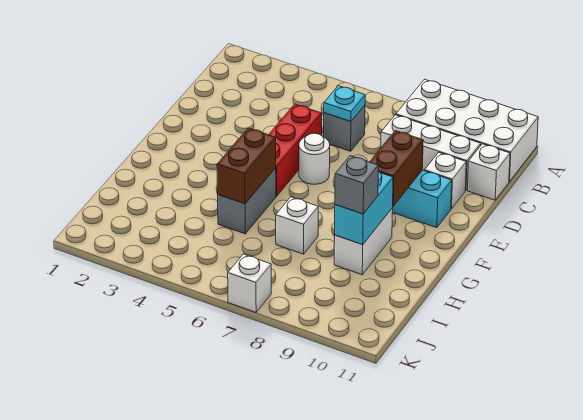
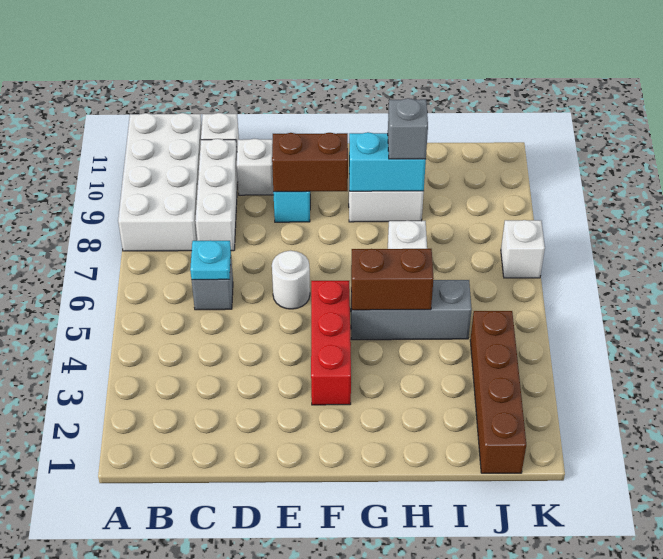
red brick D5:F5 level 1 -> red brick F3:F5 level 1
grey brick G5:H5 level 1 -> grey brick G5:I5 level 1
none -> brown brick J1:J4 level 1

